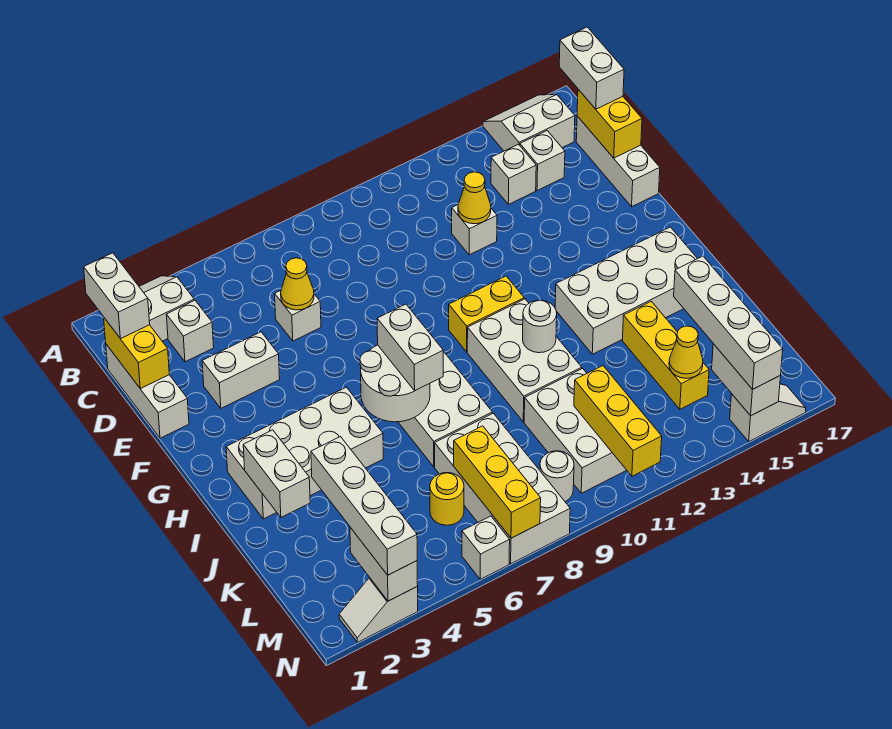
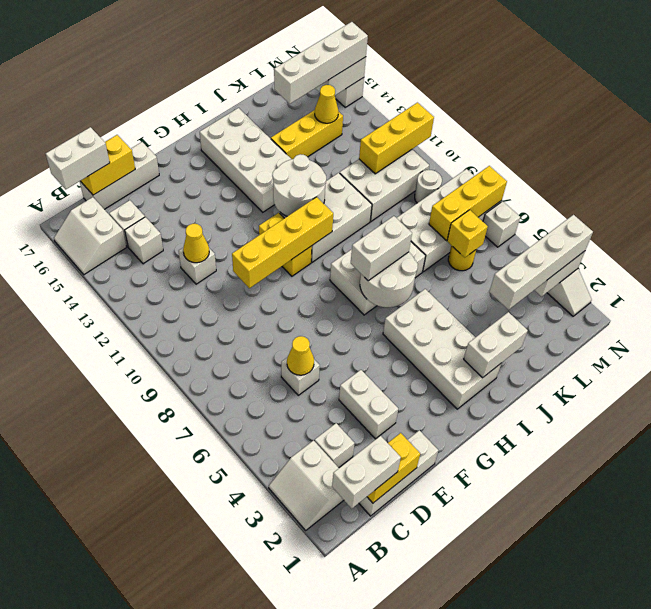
none -> yellow brick E10:H10 level 2
white round brick I11 level 2 -> white round brick H11:I12 level 2
none -> yellow brick L6 level 2

